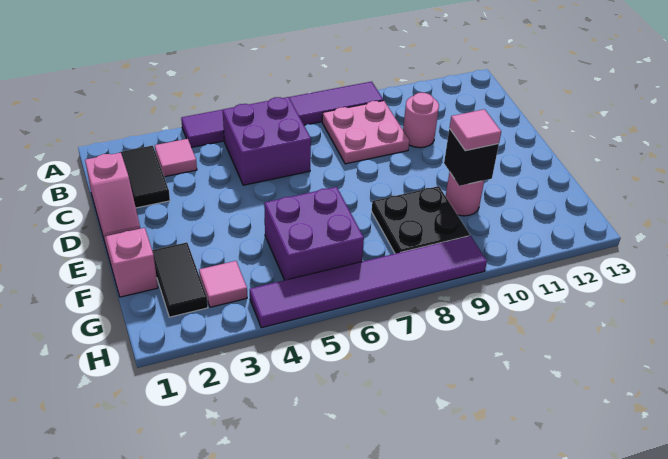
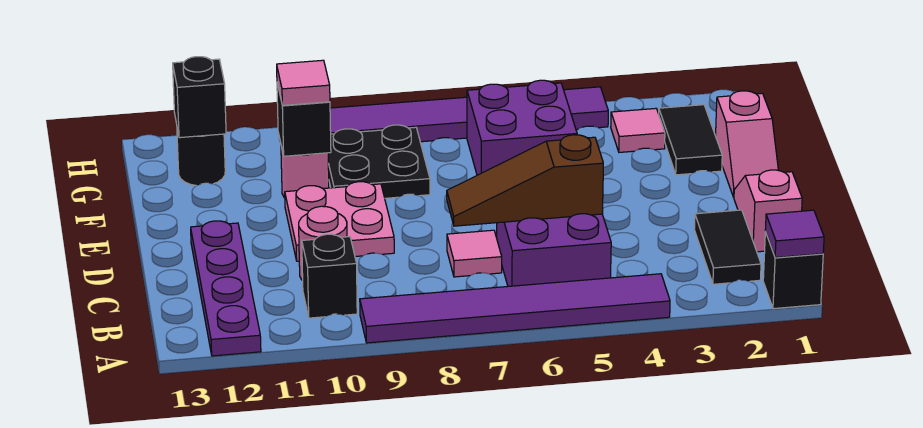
none -> black brick A1 level 1
none -> purple tile A1 level 2
none -> purple plate A12:D12 level 1
pink tile B3 level 1 -> pink tile C7 level 1
pink plate B8:C9 level 1 -> pink plate D9:E10 level 1
none -> black brick B10 level 1
none -> brown slope C5:C7 level 2 top 5
none -> black round brick G12 level 1
none -> black brick G12 level 2

